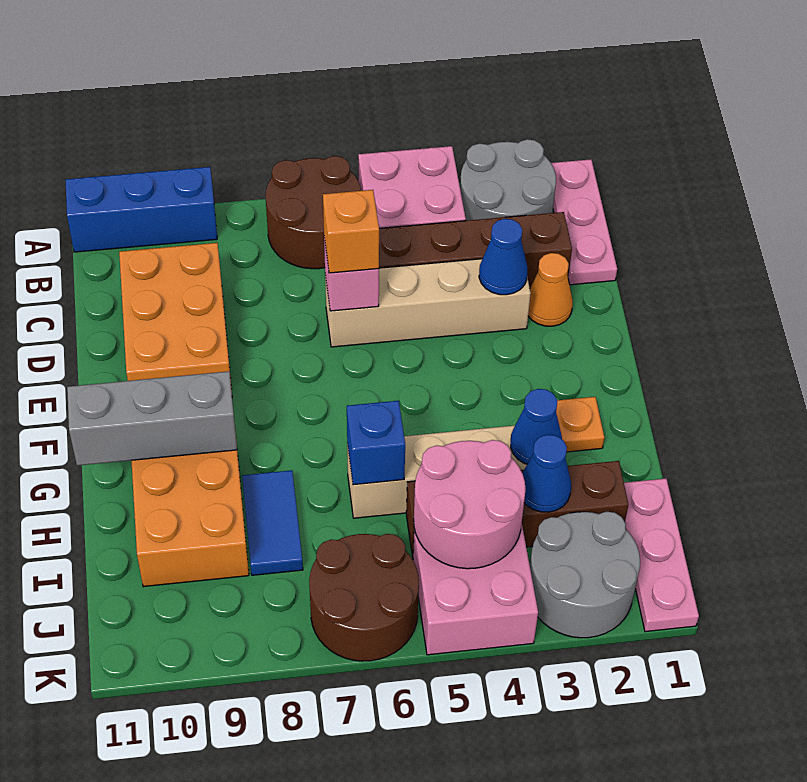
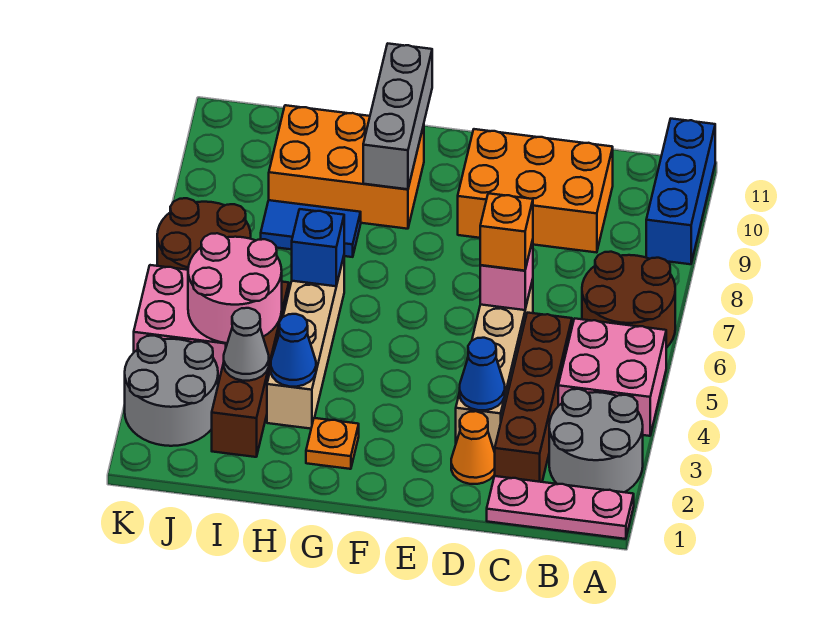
pink plate I1:K1 level 1 -> none
blue cone I3 level 2 -> grey cone I3 level 2

